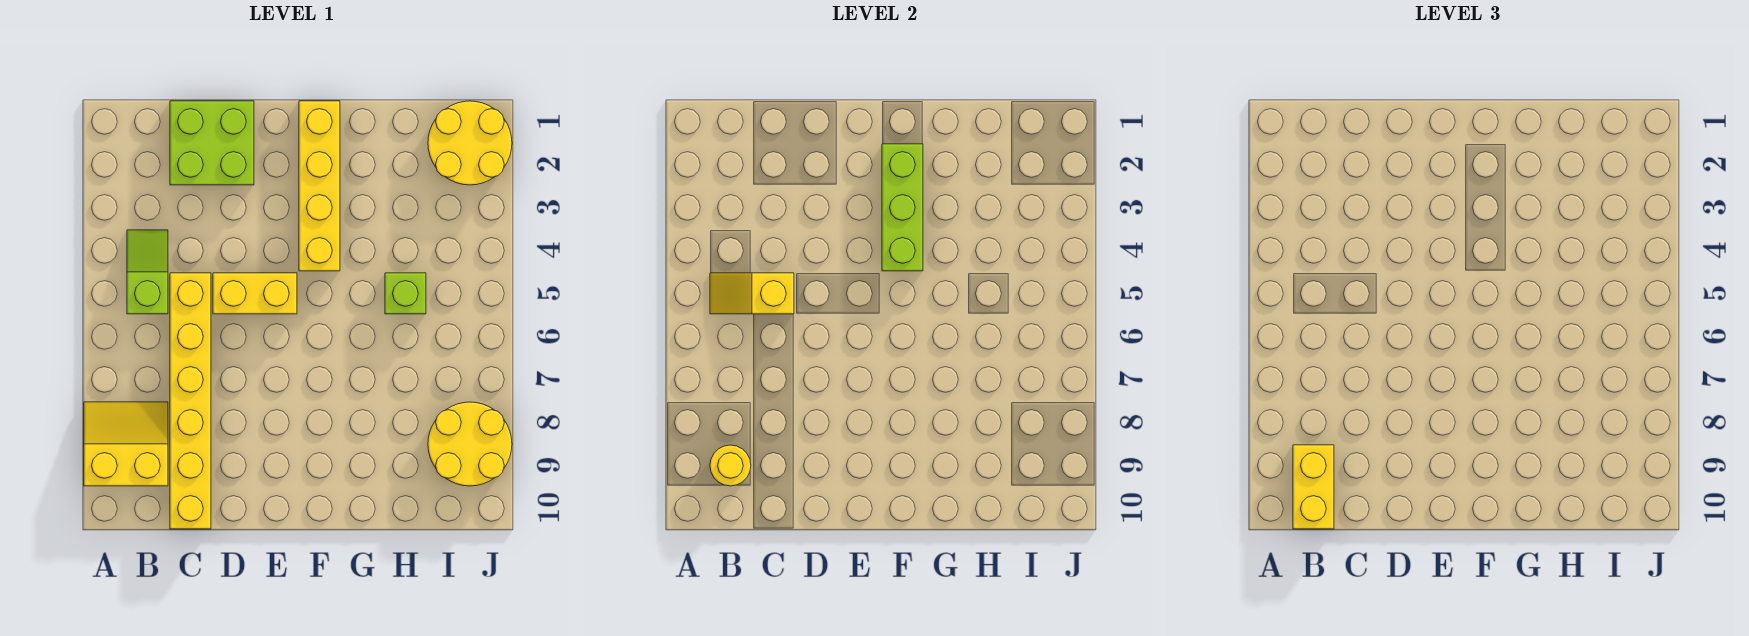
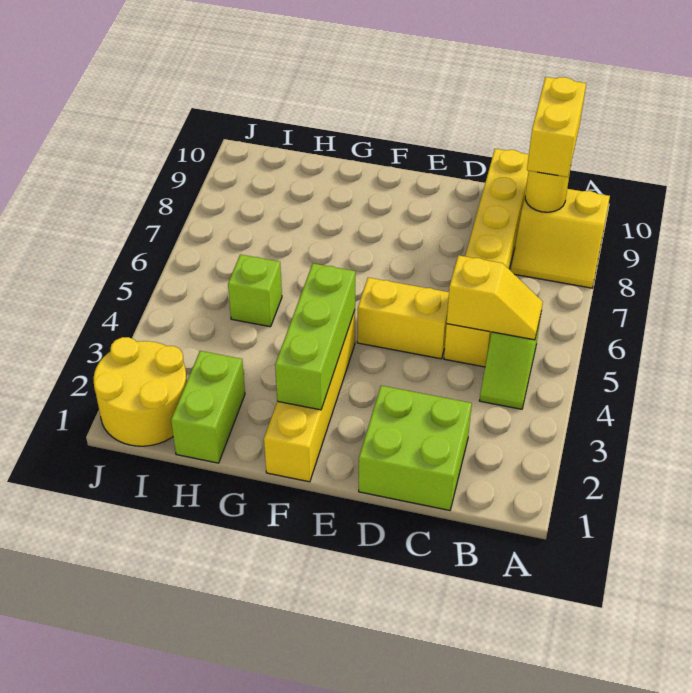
none -> lime brick H1:H2 level 1
yellow round brick I8:J9 level 1 -> none

